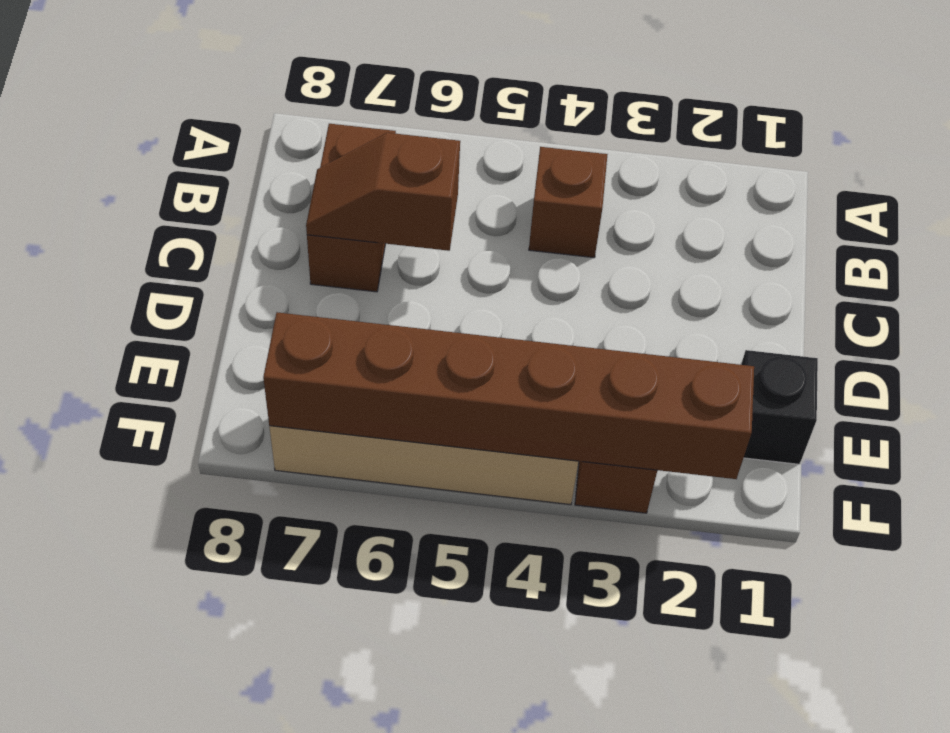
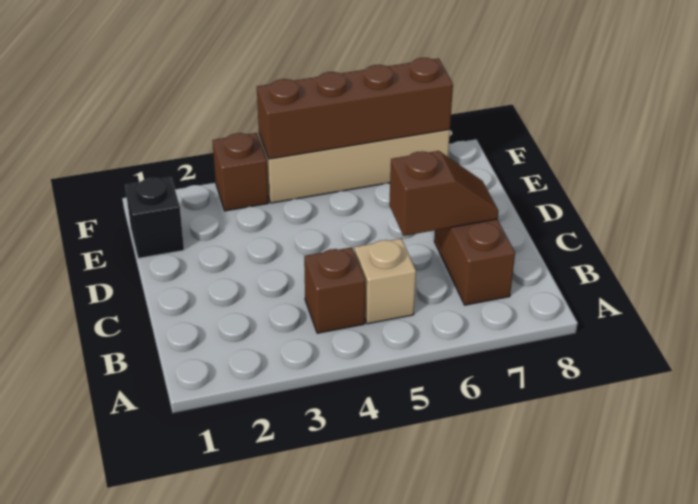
none -> tan brick B5 level 1
brown brick F2:F7 level 2 -> brown brick F4:F7 level 2

